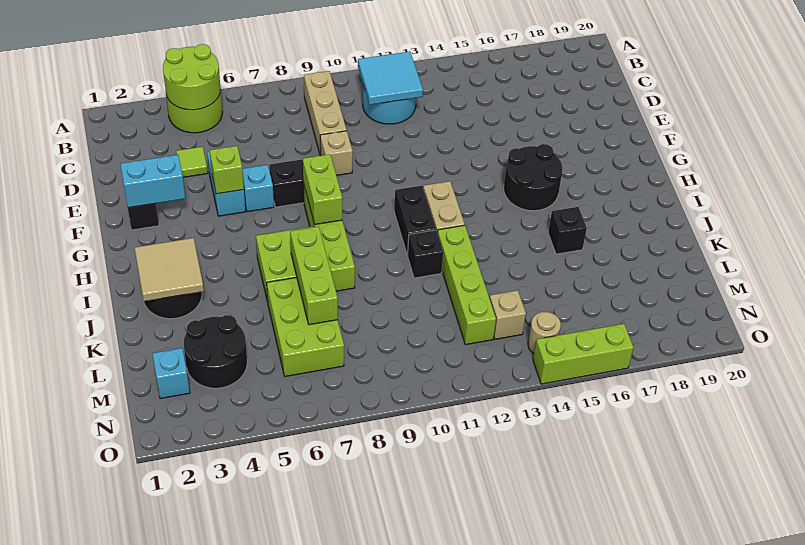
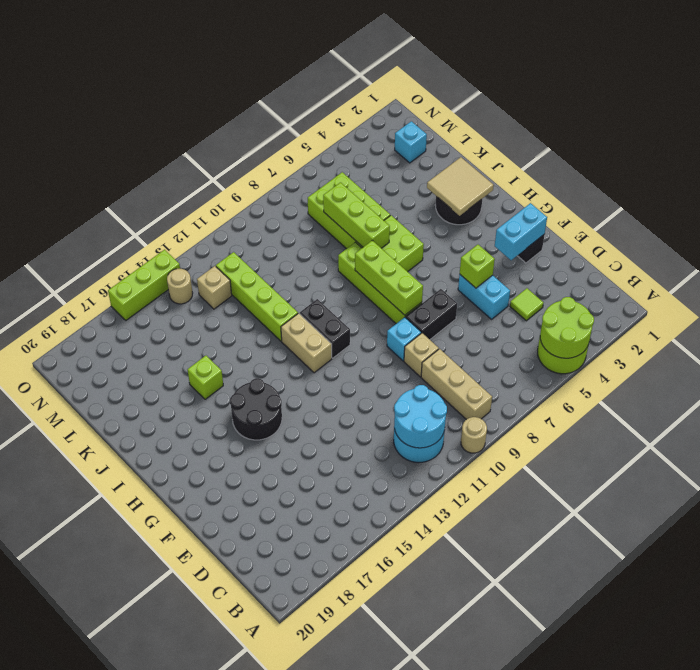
none -> tan round brick A10 level 1
cyan tile B11:C12 level 2 -> cyan round brick B11:C12 level 2
cyan brick F6 level 1 -> cyan brick F9 level 1
lime brick G8:H8 level 2 -> lime brick G8:I8 level 2
black brick J11 level 1 -> none
black brick J16 level 1 -> lime brick J16 level 1
black round brick L3:M4 level 1 -> none

